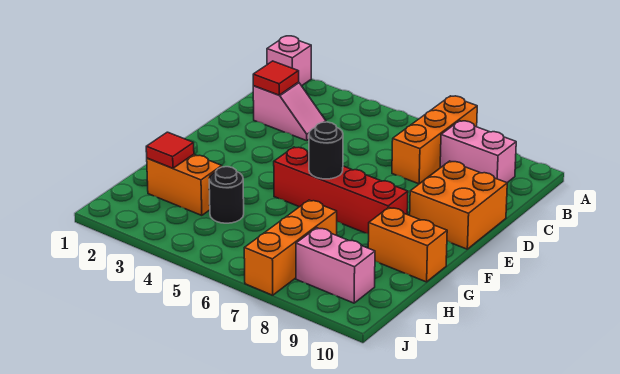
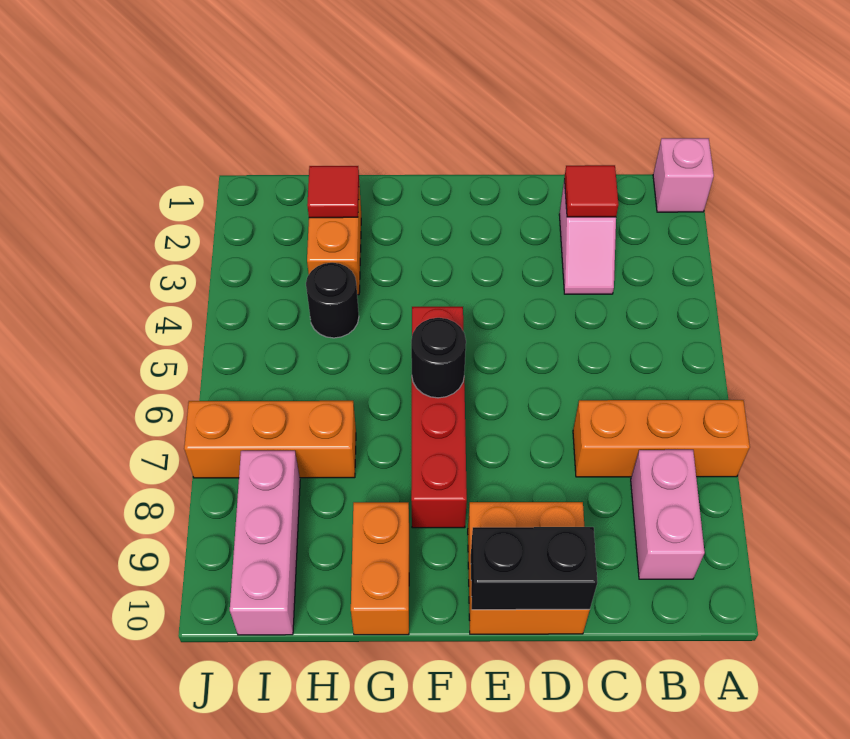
none -> black brick D10:E10 level 2
pink brick I8:I9 level 1 -> pink brick I8:I10 level 1

